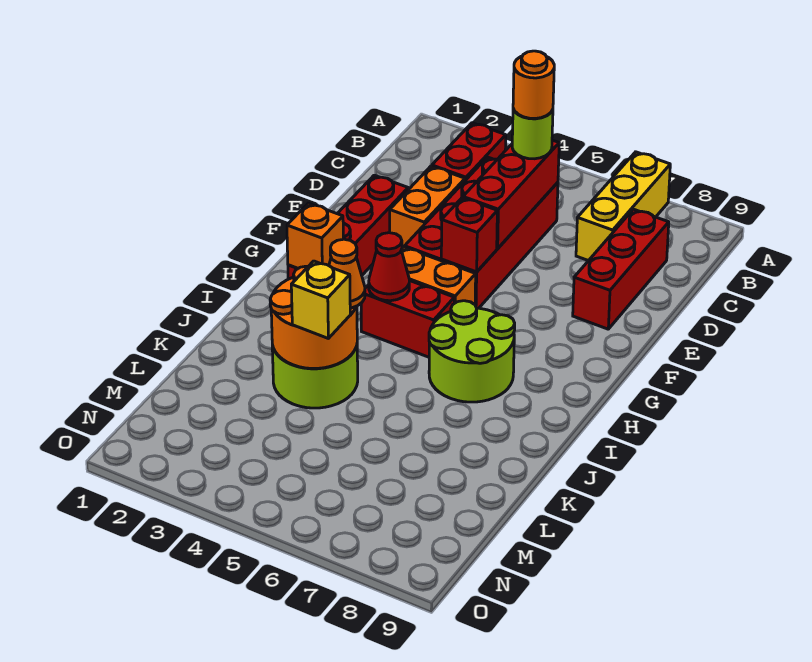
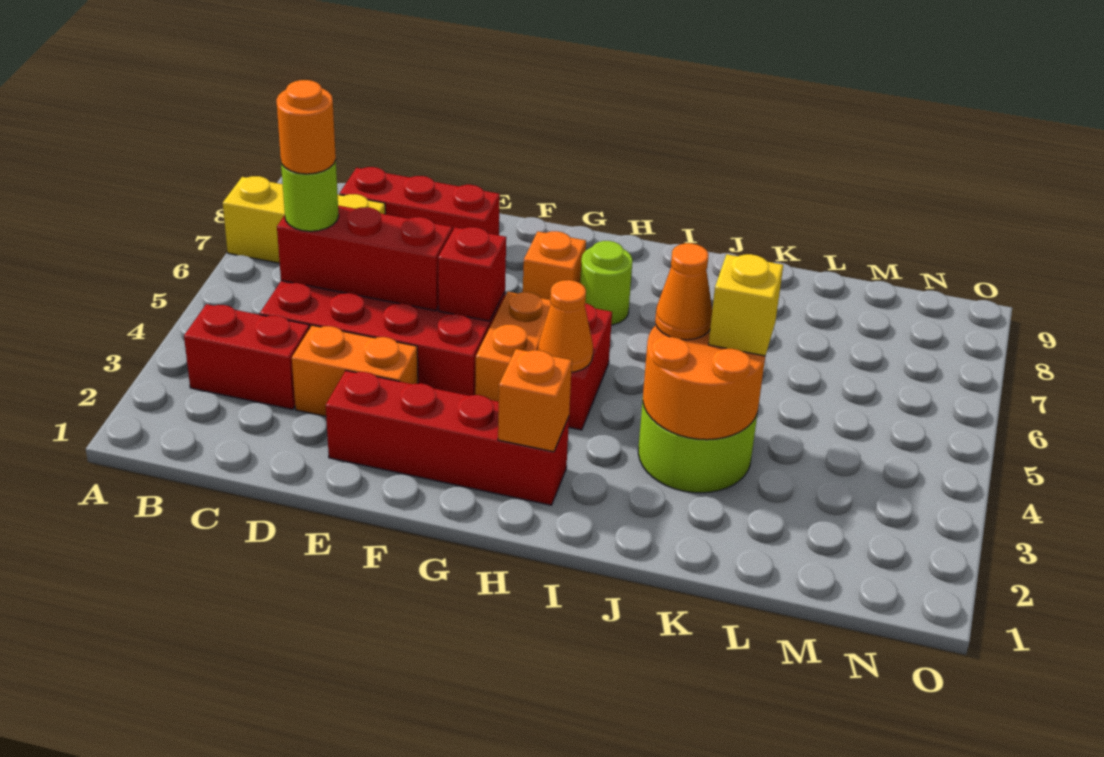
none -> orange brick G7 level 1
red cone H4 level 2 -> orange cone H4 level 2
lime round brick H6:I7 level 1 -> lime round brick H7 level 1

